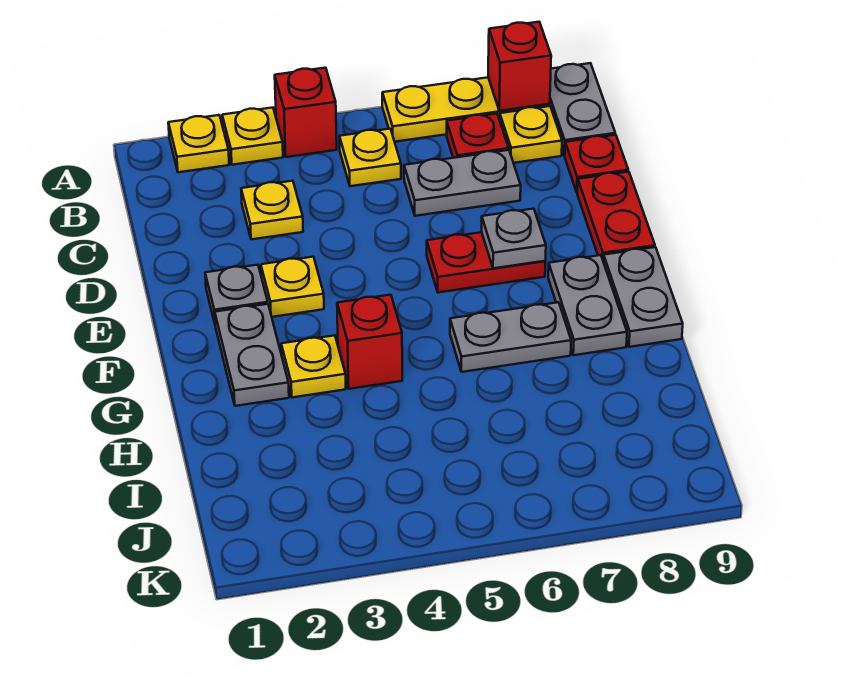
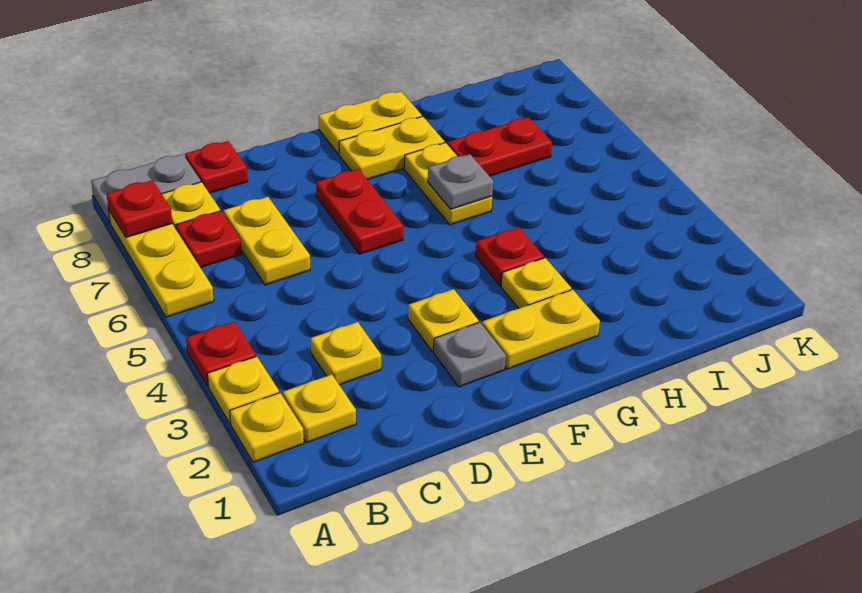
red brick A4 level 1 -> red plate A4 level 1
red brick A8 level 2 -> red plate A8 level 2
yellow plate B5 level 1 -> yellow plate B2 level 1
grey plate C6:C7 level 1 -> yellow plate C6:C7 level 1
red plate D9:E9 level 1 -> red plate H7:I7 level 1
grey plate E7 level 2 -> grey plate G6 level 2
grey plate F2:G2 level 1 -> yellow plate F2:G2 level 1
grey plate F8:G8 level 1 -> yellow plate F8:G8 level 1
grey plate F9:G9 level 1 -> yellow plate F9:G9 level 1
red brick G4 level 1 -> red plate G4 level 1
grey plate G6:G7 level 1 -> yellow plate G6:G7 level 1

